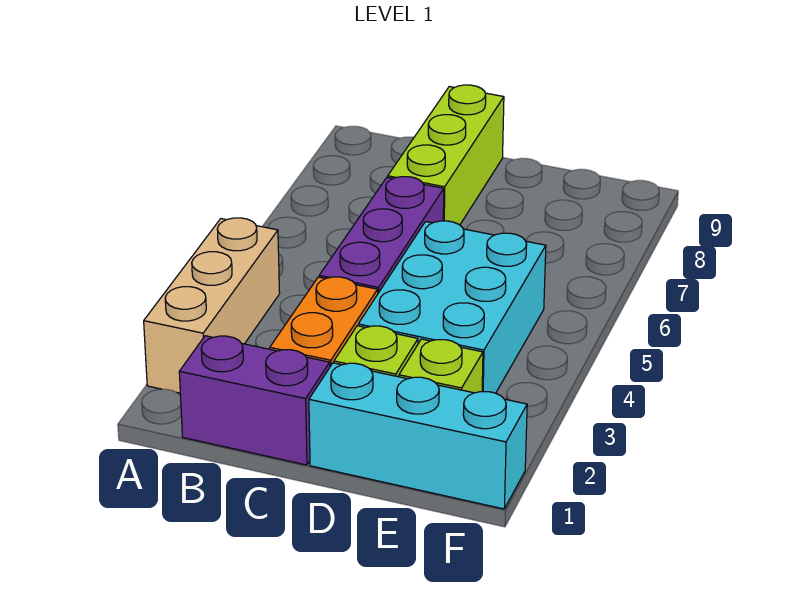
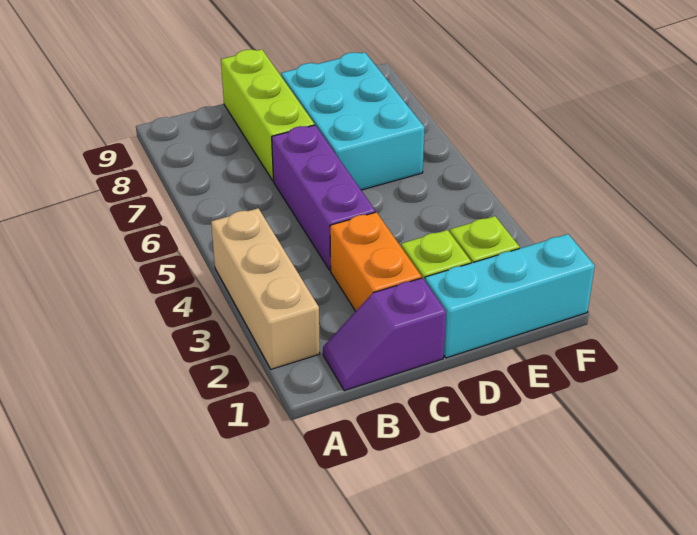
purple brick B1:C1 level 1 -> purple slope B1:C1 level 1 top C
cyan brick D3:E5 level 1 -> cyan brick D6:E8 level 1

